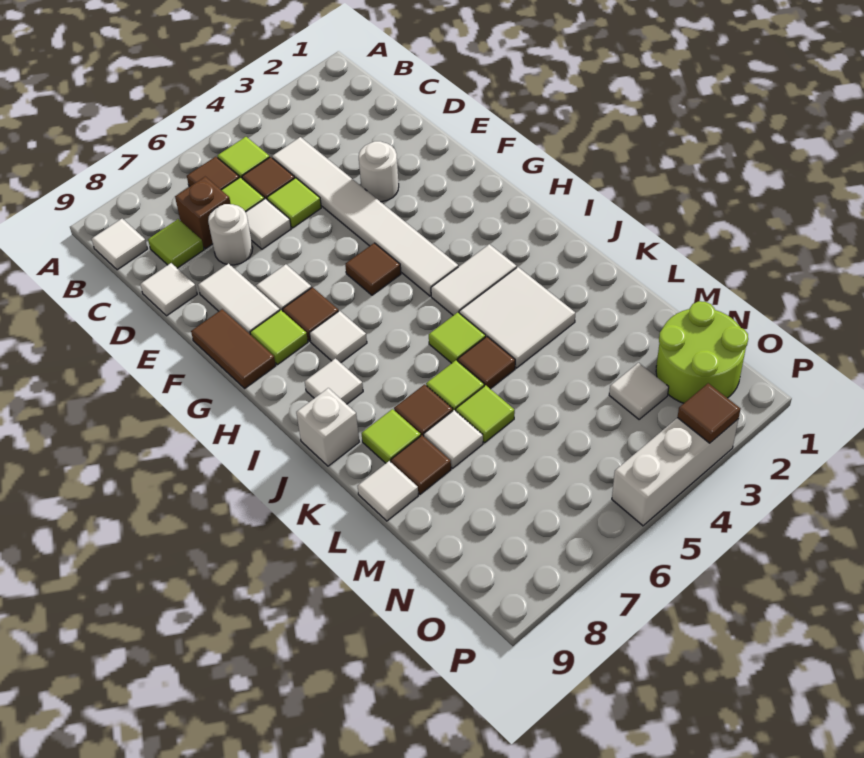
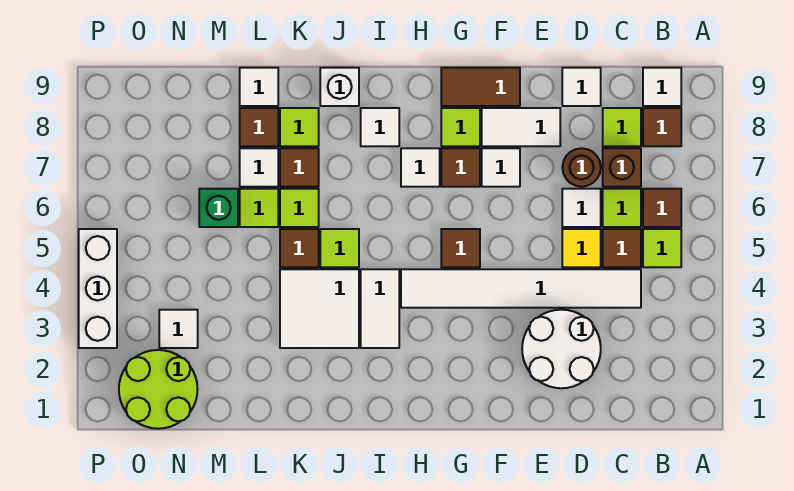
lime tile D5 level 1 -> yellow tile D5 level 1
white round brick D7 level 1 -> brown round brick D7 level 1
white round brick E3 level 1 -> white round brick D2:E3 level 1
none -> green brick M6 level 1
brown tile P3 level 2 -> brown tile B8 level 1

